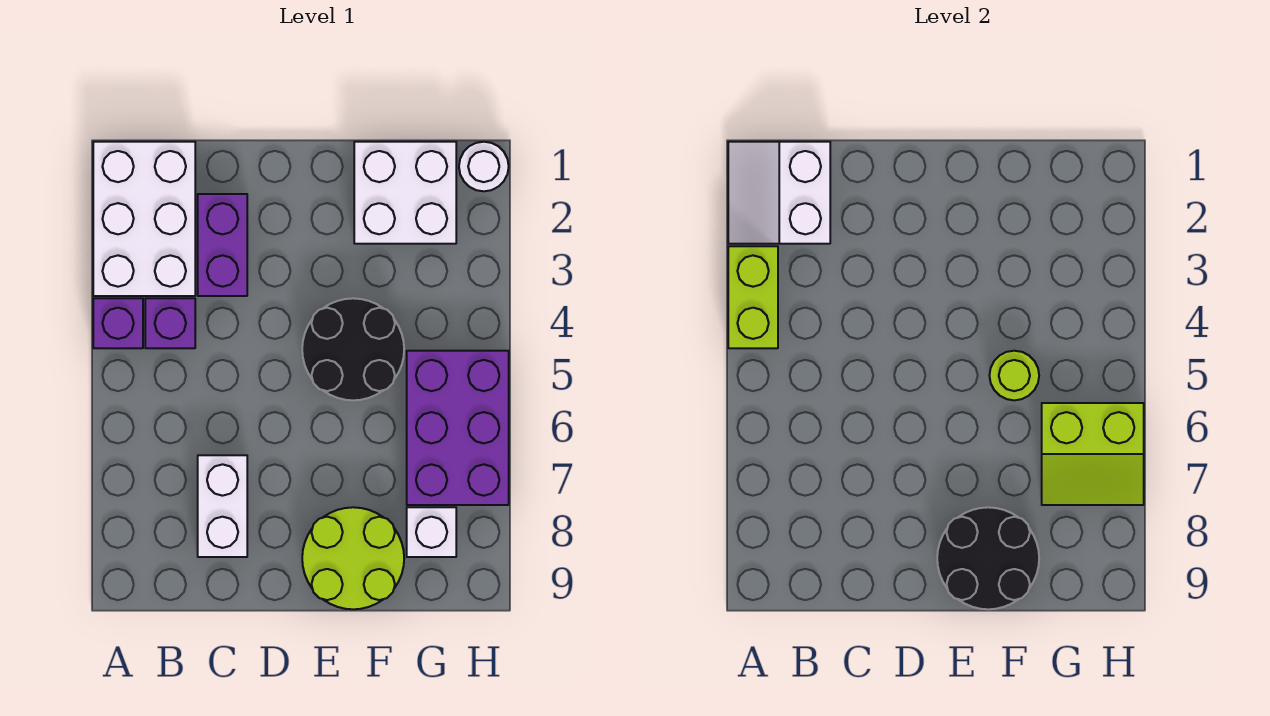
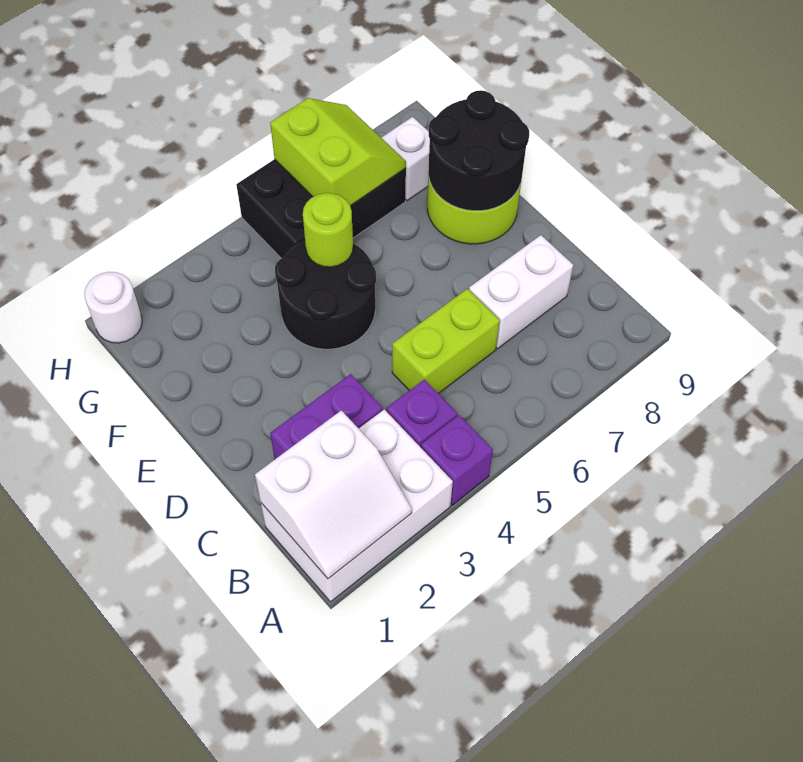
lime brick A3:A4 level 2 -> lime brick C5:C6 level 1
white brick F1:G2 level 1 -> none
purple brick G5:H7 level 1 -> black brick G5:H7 level 1

